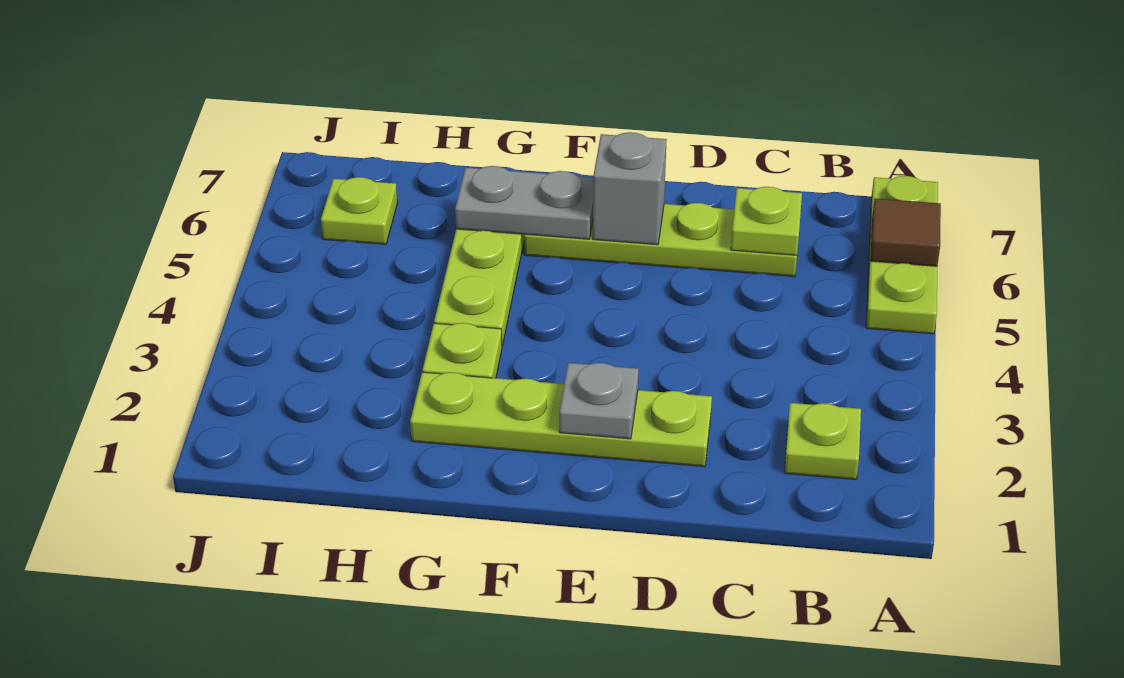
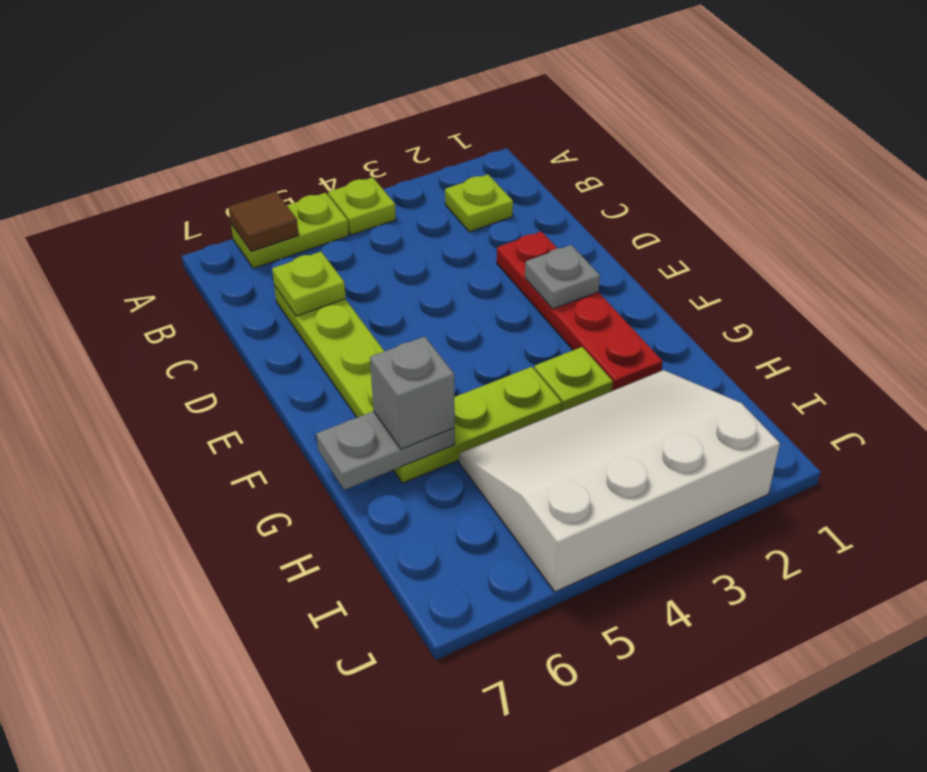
lime plate A5:A7 level 1 -> lime plate A5:A6 level 1
lime plate D2:G2 level 1 -> red plate D2:G2 level 1
grey brick E6 level 2 -> grey brick G6 level 3
grey plate F6:G6 level 2 -> grey plate G6:G7 level 2
none -> white slope H2:J5 level 1 top J
lime plate I6 level 1 -> lime plate A4 level 1

